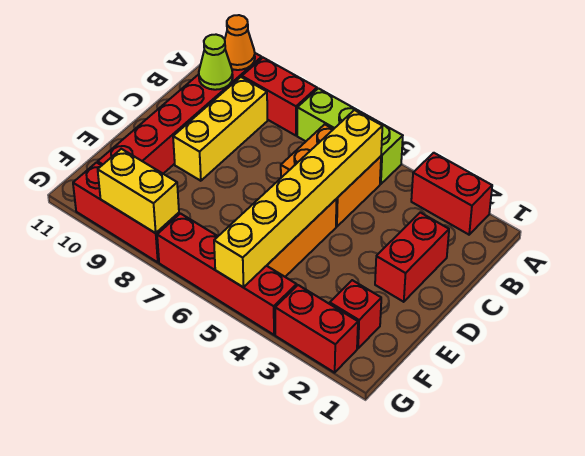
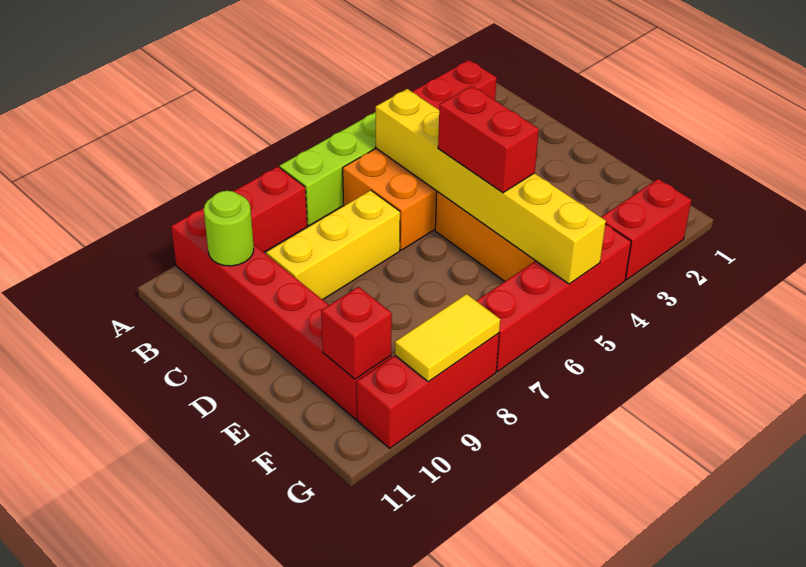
orange cone A10 level 2 -> none
yellow brick B9:D9 level 1 -> yellow brick C7:C9 level 1
lime cone B10 level 2 -> lime round brick B10 level 2
red brick C2:D2 level 1 -> red brick D5:E5 level 3
red brick F2 level 1 -> red brick F10 level 2
yellow brick G8:G9 level 2 -> yellow tile G8:G9 level 2

